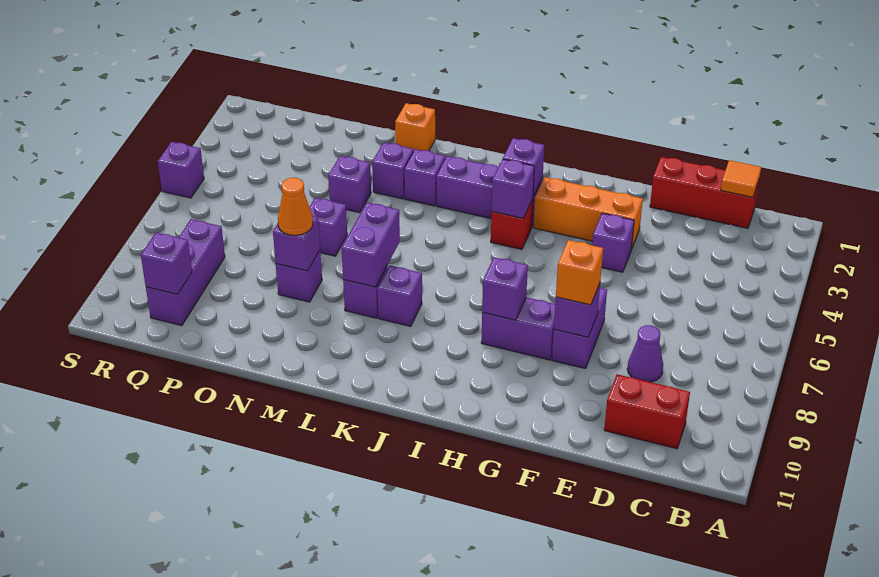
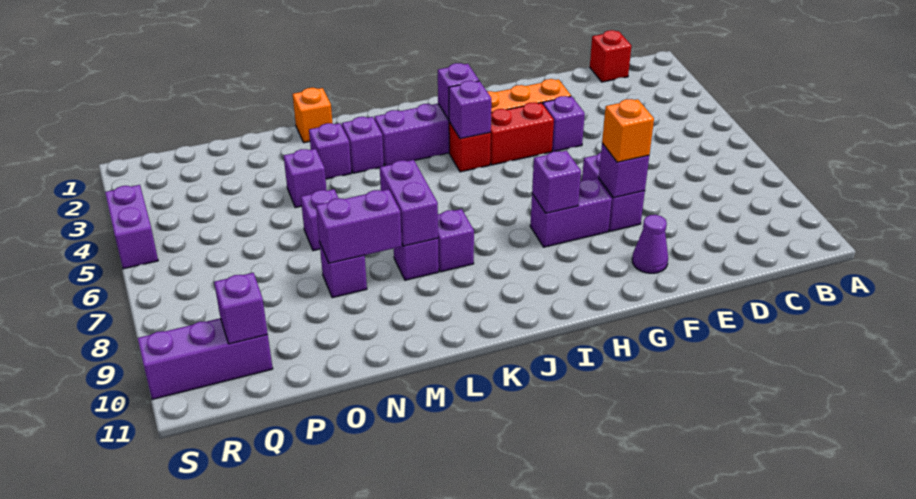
red brick C1:E1 level 1 -> red brick C1 level 1
orange tile C1 level 2 -> none
red brick C10:D10 level 1 -> red brick G4:H4 level 1
purple cone D8 level 1 -> purple cone F10 level 1
purple brick N8 level 2 -> purple brick M8:N8 level 2
orange cone N8 level 3 -> none
purple brick Q8:Q10 level 1 -> purple brick Q10:S10 level 1
purple brick S5 level 1 -> purple brick S4:S5 level 1

